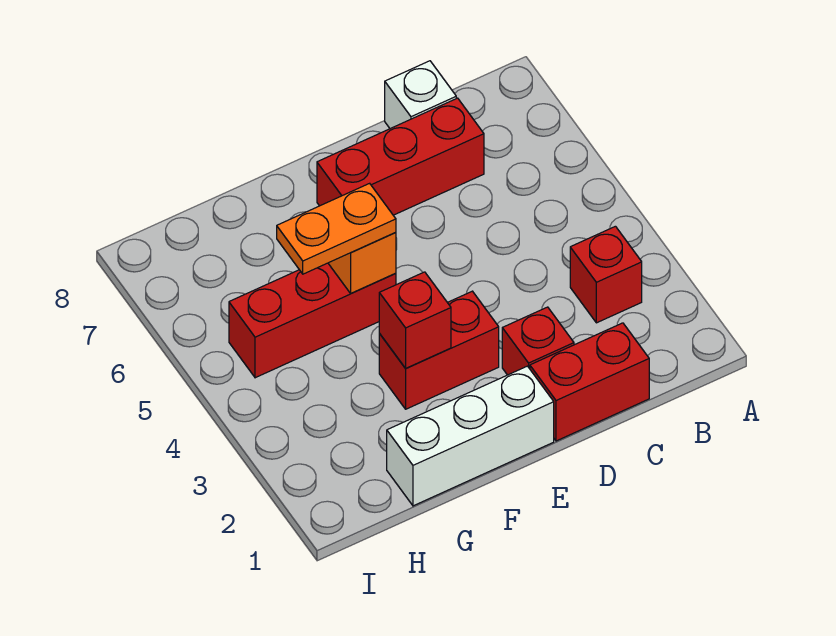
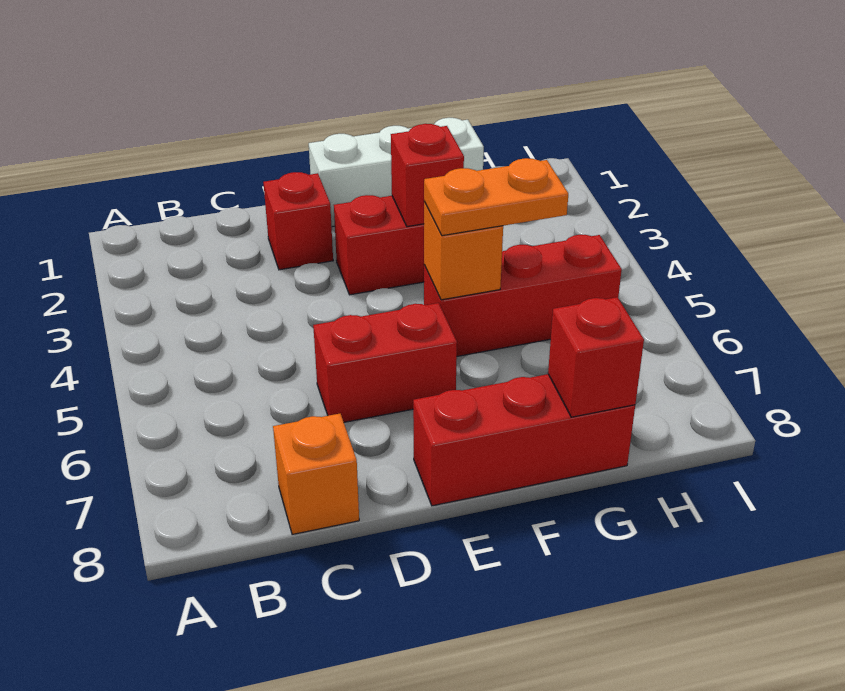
red brick B3 level 1 -> red brick G8 level 2
red brick C1:D1 level 1 -> red brick D6:E6 level 1
red brick C7:E7 level 1 -> red brick E8:G8 level 1
white brick C8 level 1 -> orange brick C8 level 1

